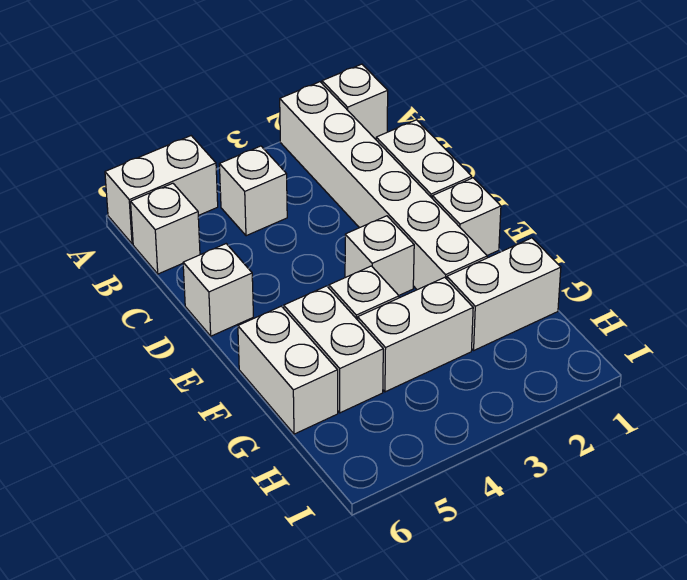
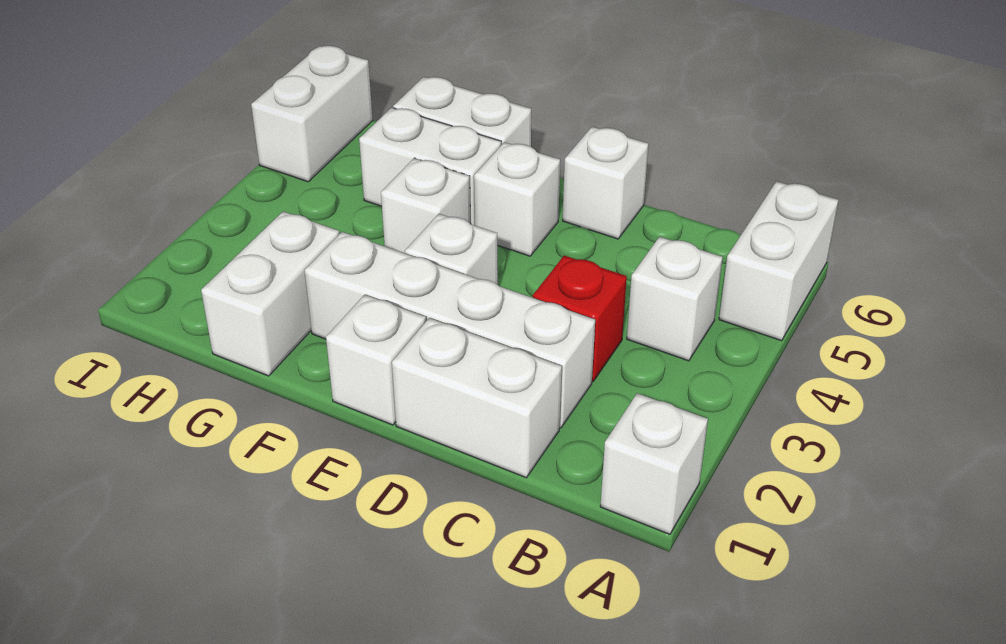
white brick A2:F2 level 1 -> white brick C2:F2 level 1
white brick B6 level 1 -> white brick E5 level 1
none -> red brick C3 level 1
white brick G3:G4 level 1 -> white brick I5:I6 level 1

